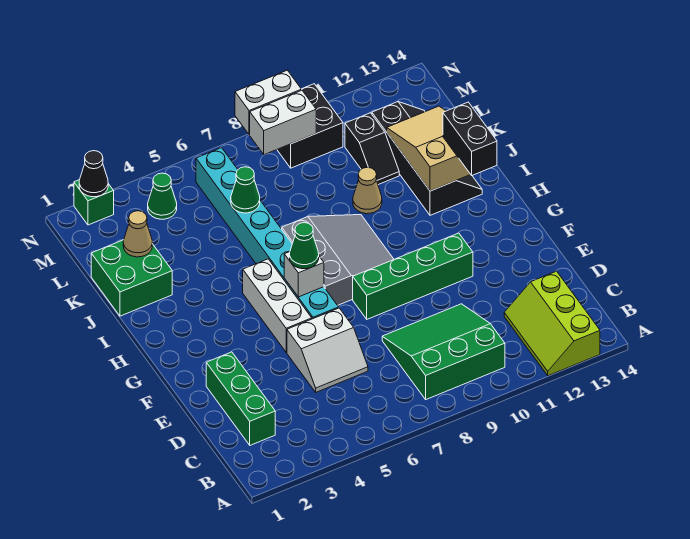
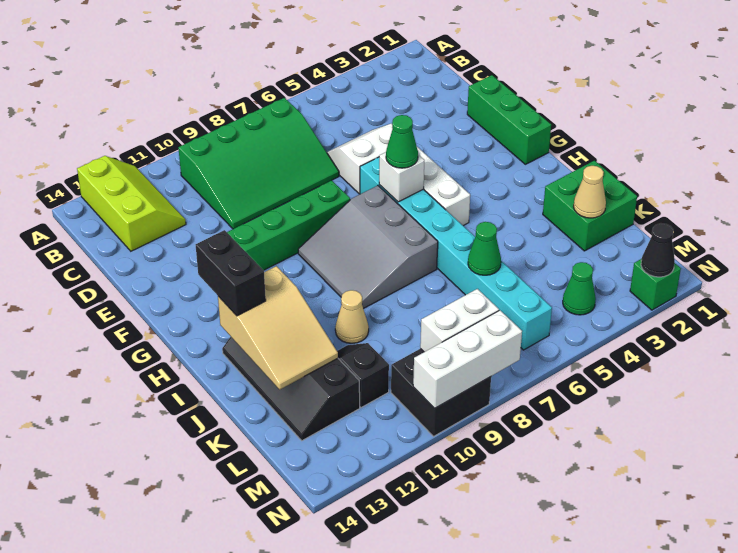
green slope B8:D10 level 1 top B -> green slope B7:D10 level 1 top B
green brick C2:E2 level 1 -> green brick E1:G1 level 1
white brick N8:N9 level 2 -> white brick N8:N10 level 2

